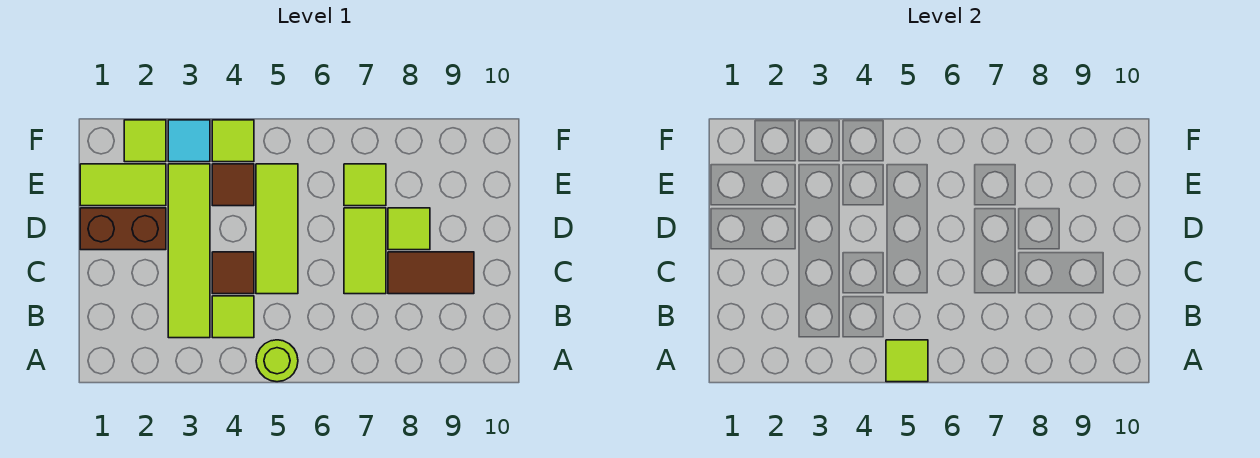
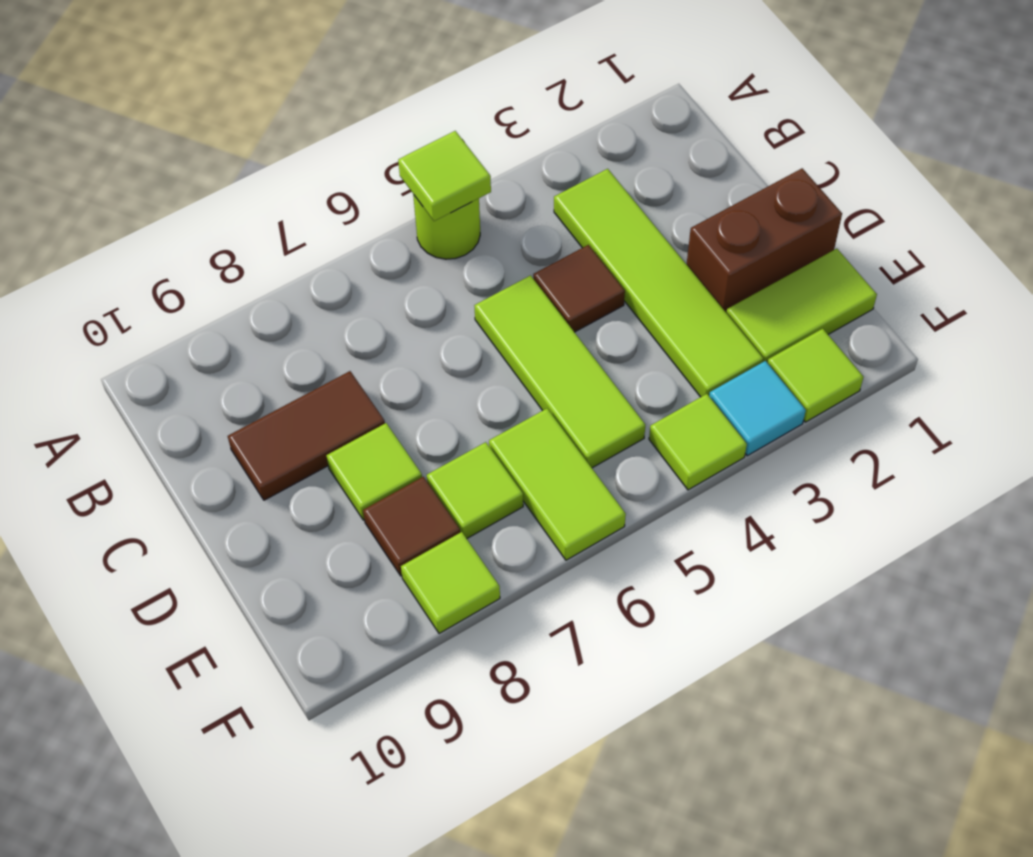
lime tile B4 level 1 -> lime tile F8 level 1
lime tile C7:D7 level 1 -> lime tile E6:F6 level 1
brown tile E4 level 1 -> brown tile E8 level 1

